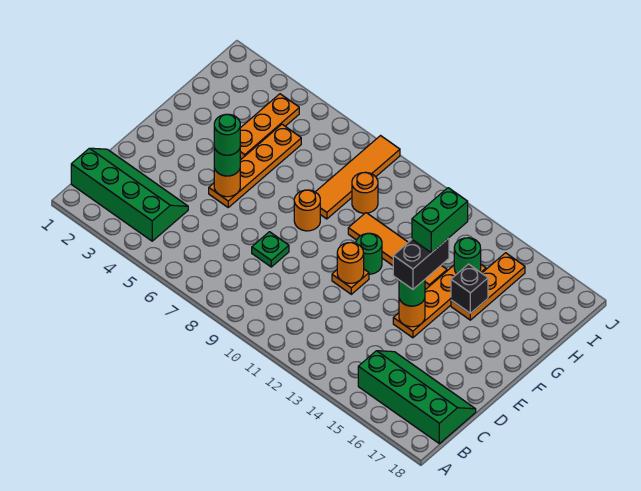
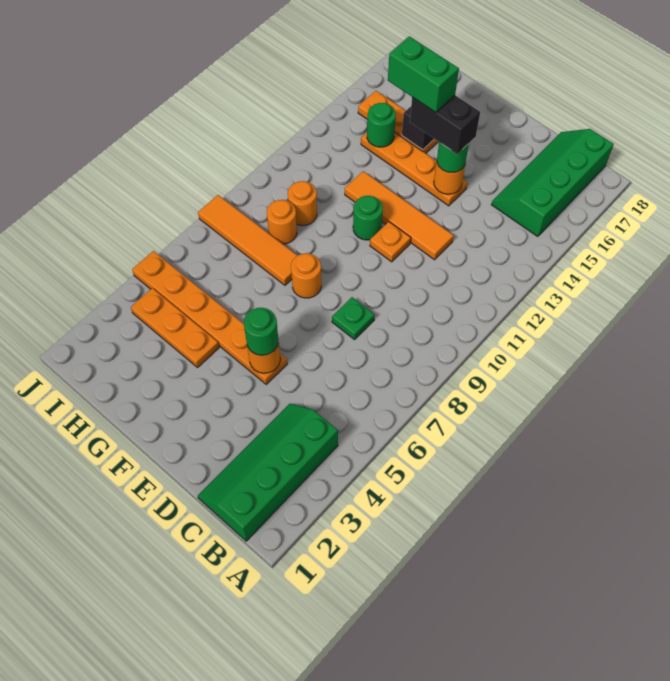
orange plate E5:H5 level 1 -> orange plate E5:J5 level 1
green round brick E5 level 4 -> none
orange round brick E11 level 2 -> orange round brick H10 level 1
orange tile G10:G13 level 1 -> orange tile D12:G12 level 1

